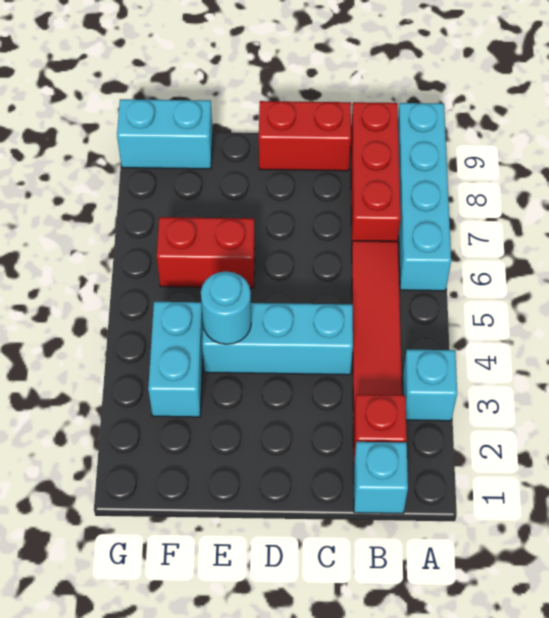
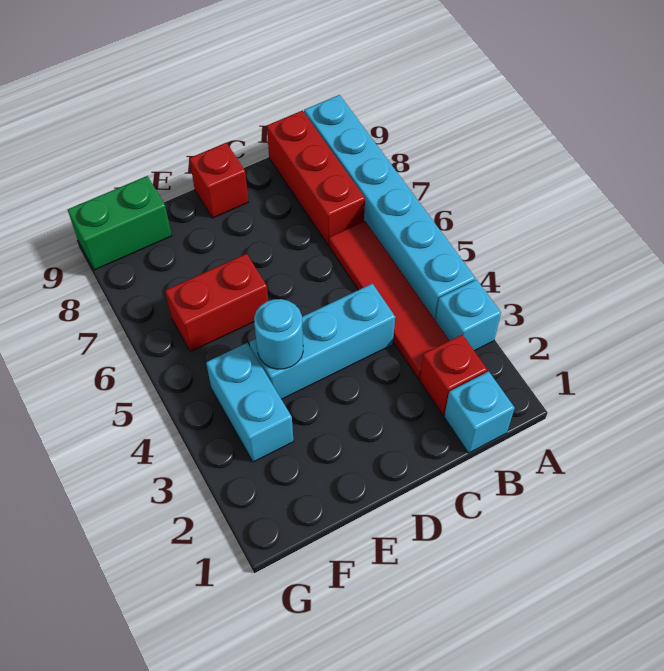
cyan brick A6:A9 level 1 -> cyan brick A4:A9 level 1
red brick C9:D9 level 1 -> red brick D9 level 1
cyan brick F9:G9 level 1 -> green brick F9:G9 level 1

